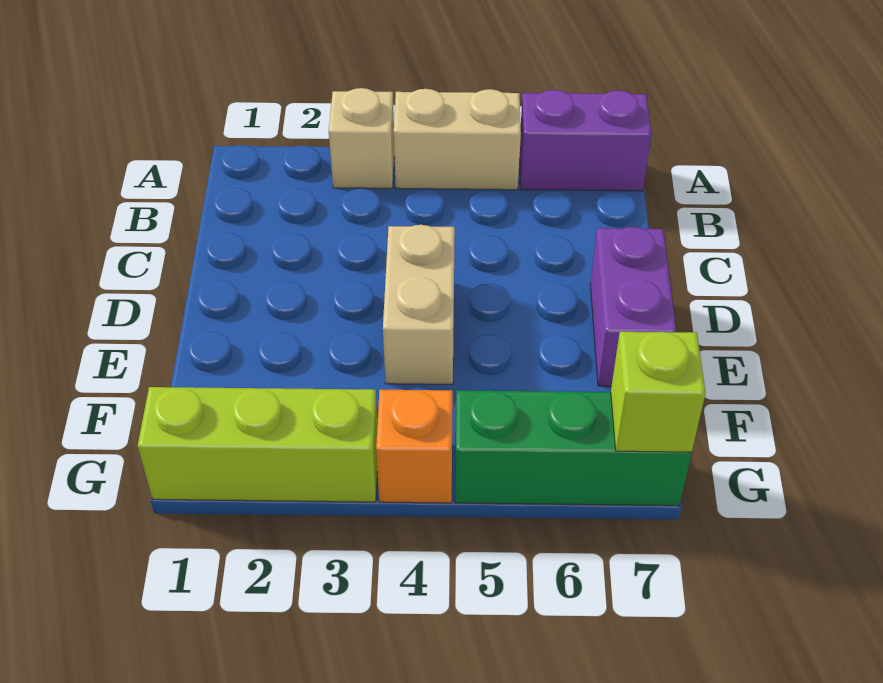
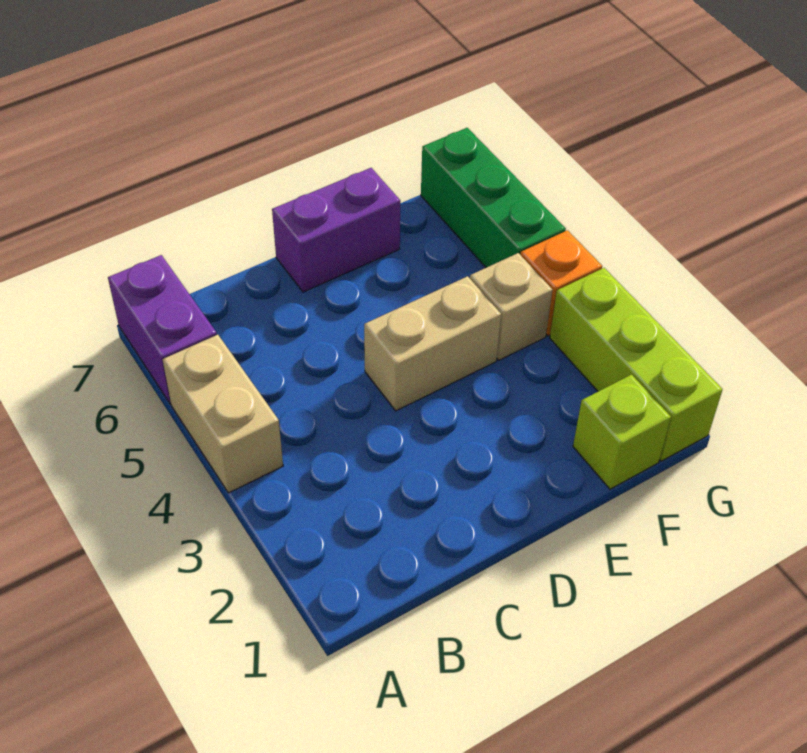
tan brick A3 level 1 -> tan brick F4 level 1
lime brick G7 level 2 -> lime brick F1 level 1

